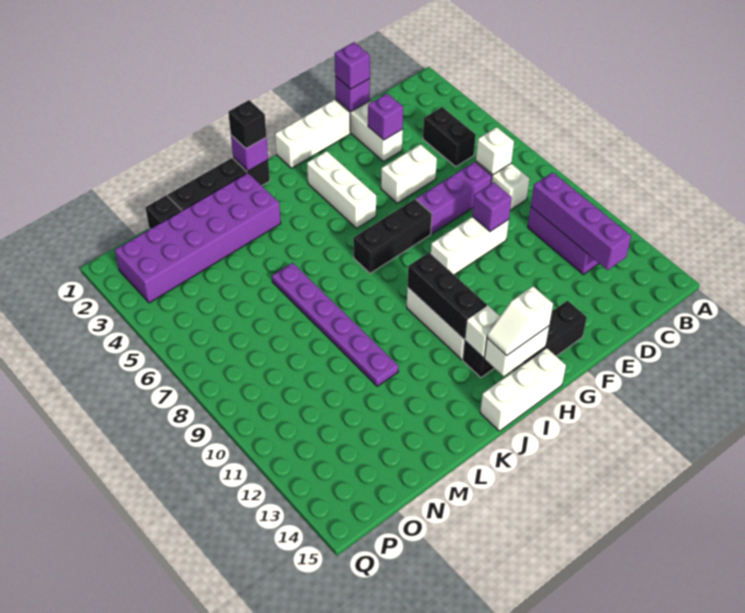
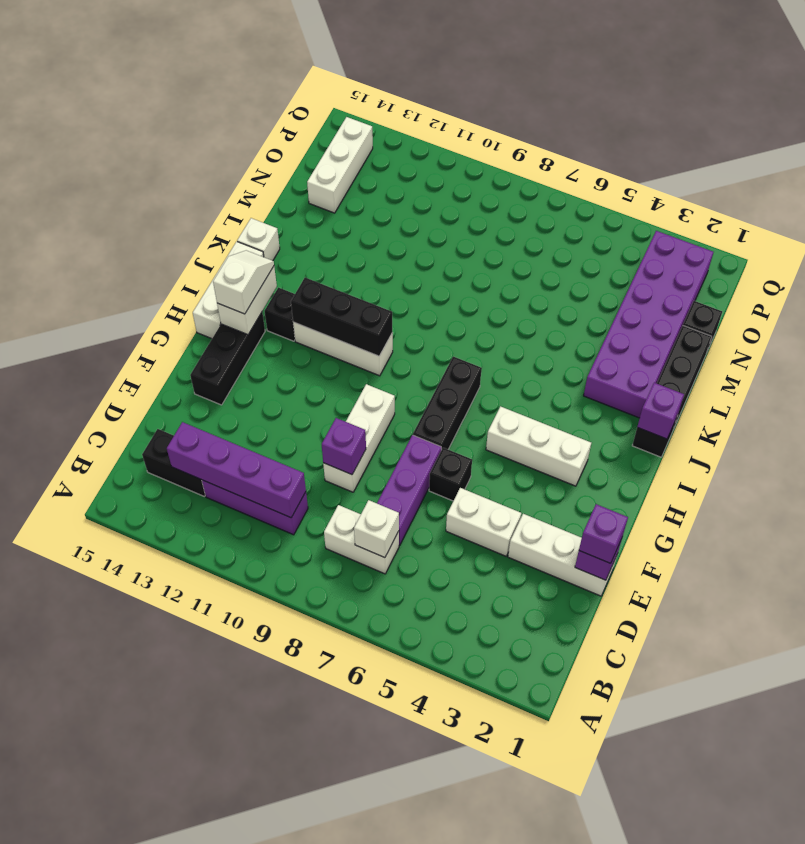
black brick C4:C5 level 1 -> black brick C13:C14 level 1
purple brick E3 level 2 -> none
white brick E5:F5 level 1 -> white brick E4:E5 level 1
white brick F1:H1 level 1 -> white brick N14:P14 level 1
white brick I13 level 2 -> white brick K15 level 1
black brick J1 level 3 -> black brick F6 level 1
purple plate L6:L11 level 1 -> none

